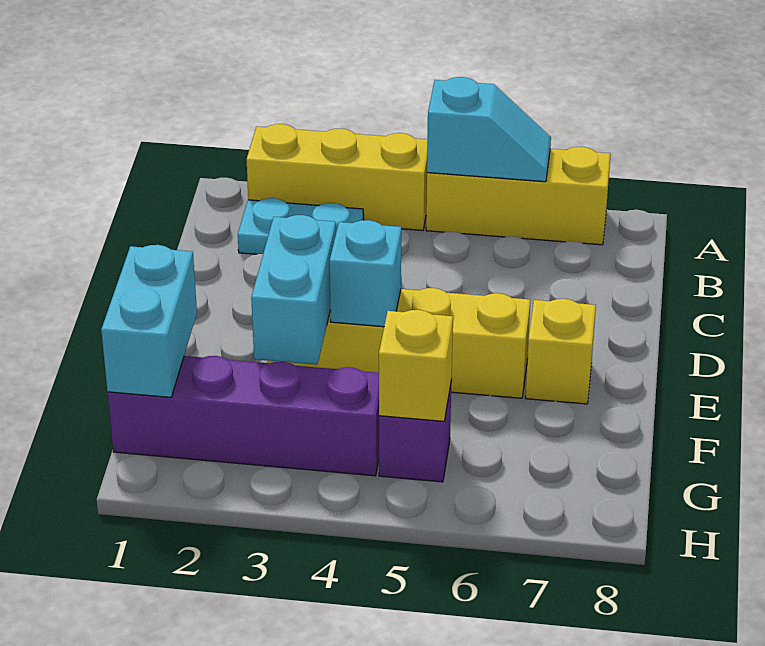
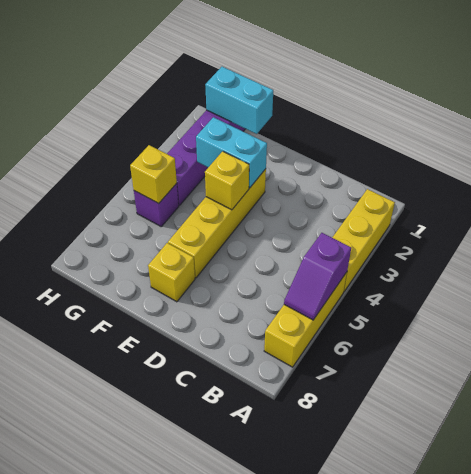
cyan slope A5:A6 level 2 top 5 -> purple slope A5:A6 level 2 top 5
cyan plate B2:B3 level 1 -> none
cyan brick E4 level 2 -> yellow brick E4 level 2

